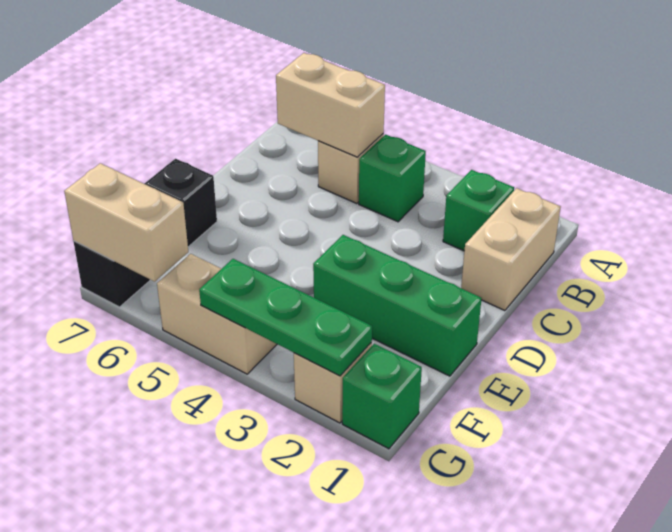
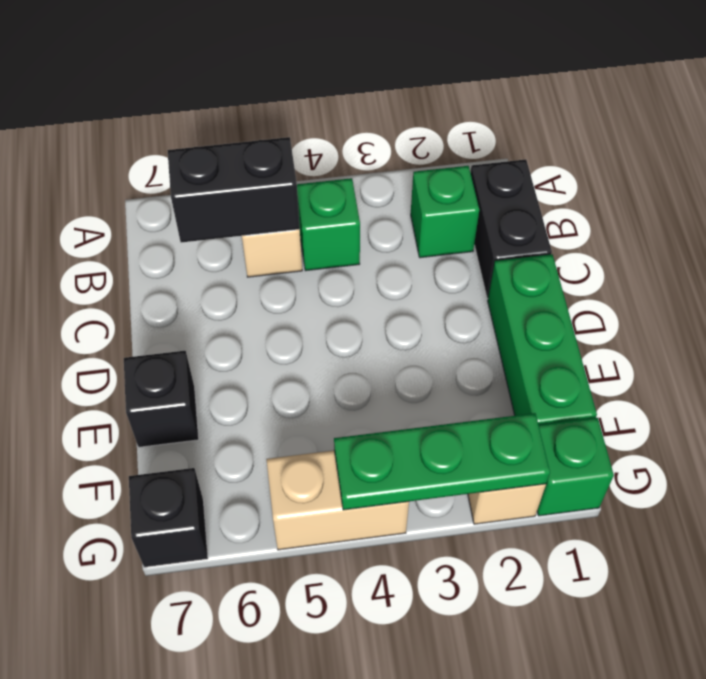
tan brick B1:C1 level 1 -> black brick B1:C1 level 1
tan brick B5:B6 level 2 -> black brick B5:B6 level 2
green brick E1:E3 level 1 -> green brick D1:F1 level 1
tan brick G6:G7 level 2 -> none

